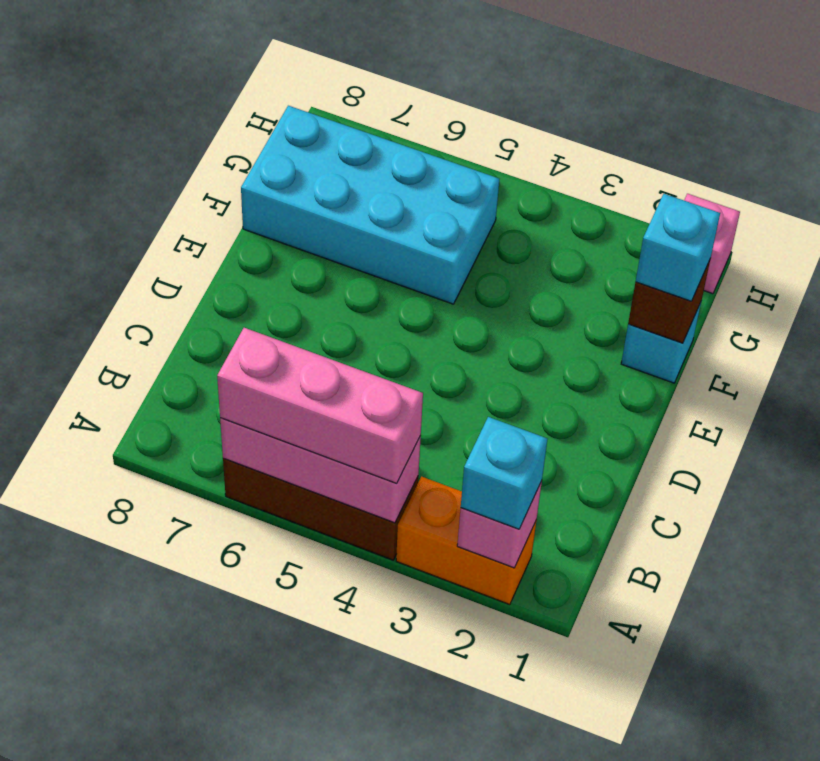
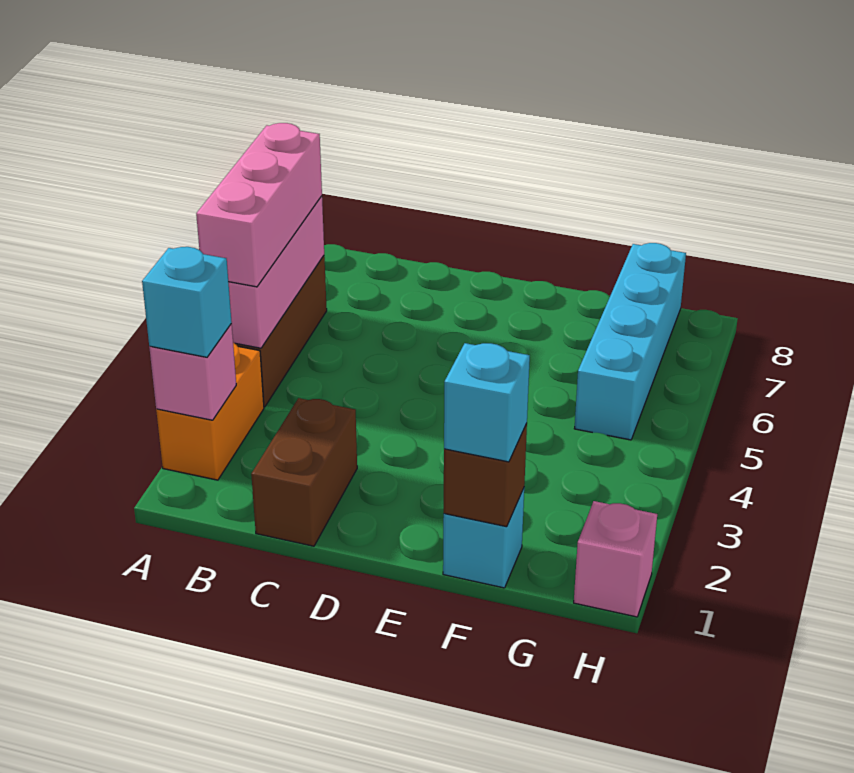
none -> brown brick C1:C2 level 1
cyan brick F5:G8 level 1 -> cyan brick G5:G8 level 1

